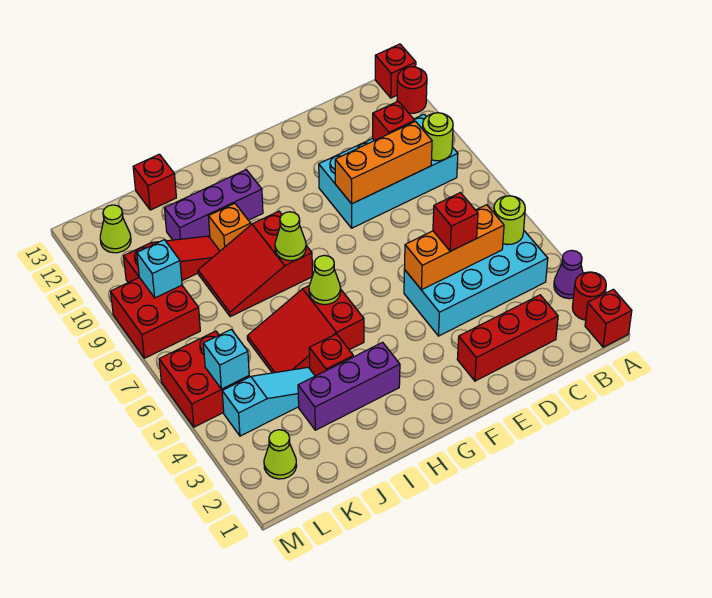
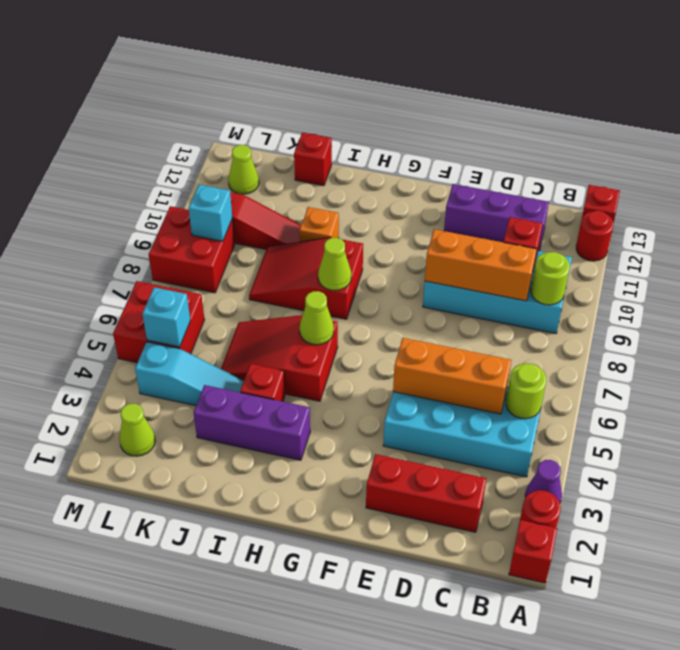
red brick D5 level 3 -> none
purple brick H11:J11 level 1 -> purple brick C12:E12 level 1

